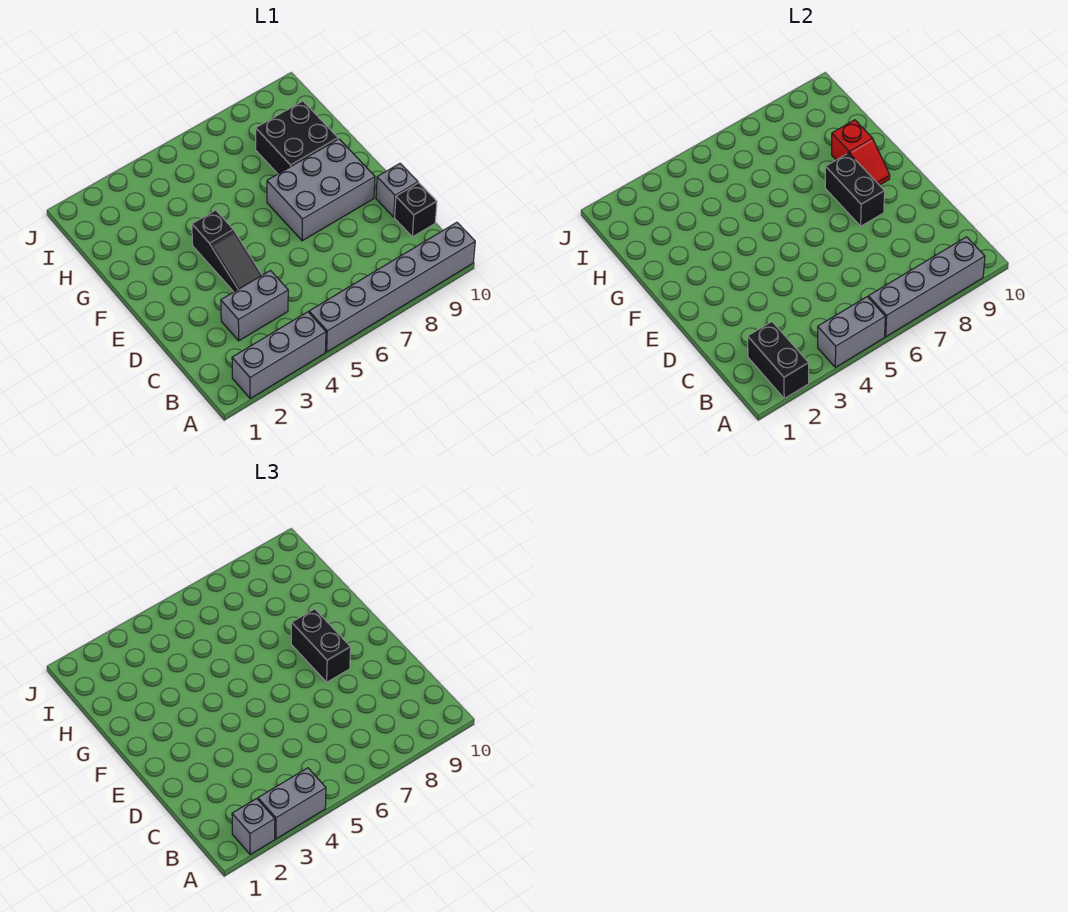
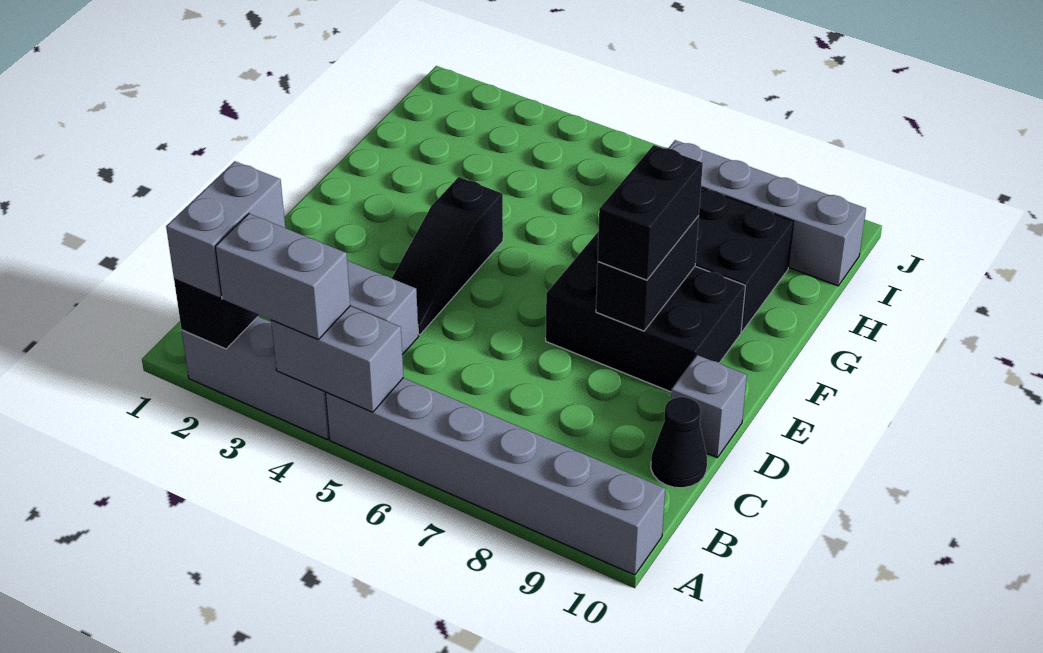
grey brick A2 level 3 -> grey brick A2:B2 level 3
grey brick A6:A9 level 2 -> grey brick I7:I10 level 1
black brick C10 level 1 -> black cone C10 level 1
grey brick E7:F9 level 1 -> black brick E7:F9 level 1
red slope F9:G9 level 2 top G -> none

